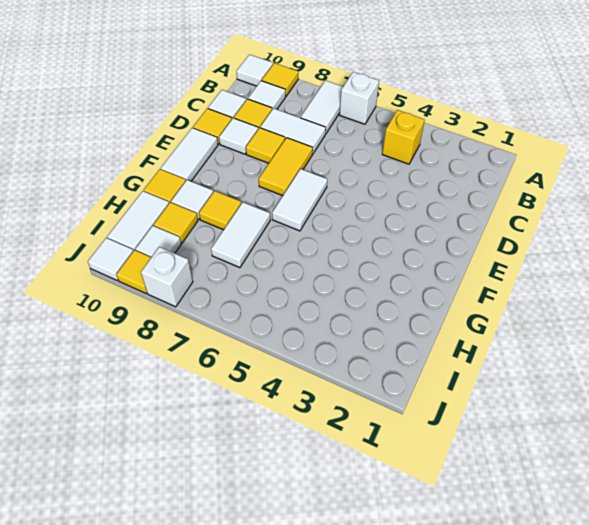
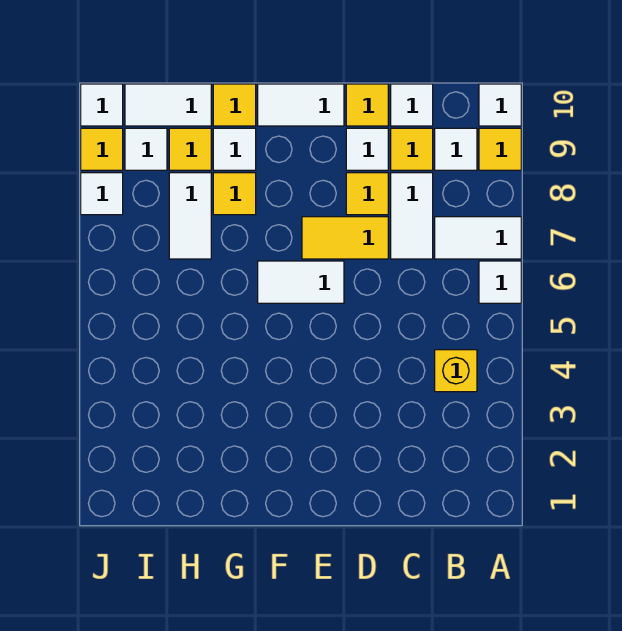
white brick A6 level 1 -> white tile A6 level 1
white tile G7:H7 level 1 -> white tile H7:H8 level 1
white brick J8 level 1 -> white tile J8 level 1

